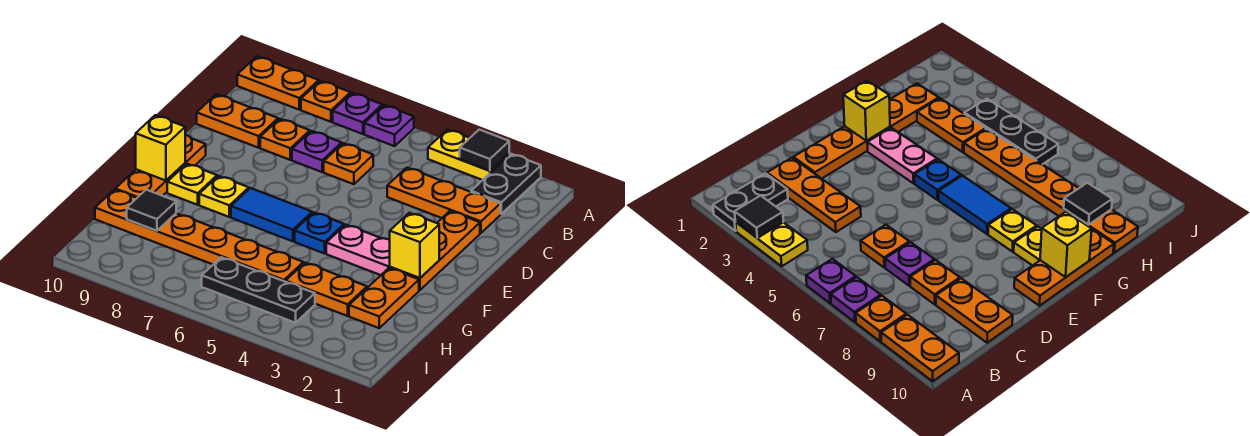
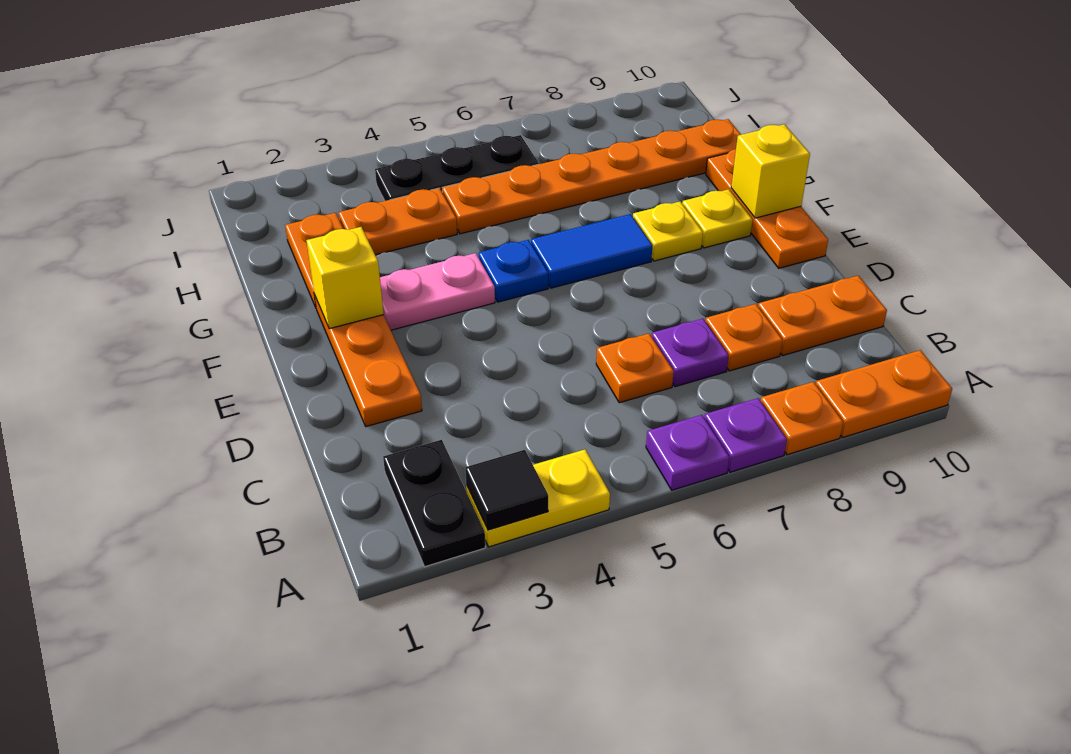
orange plate C2:C4 level 1 -> none
black tile H9 level 2 -> none

